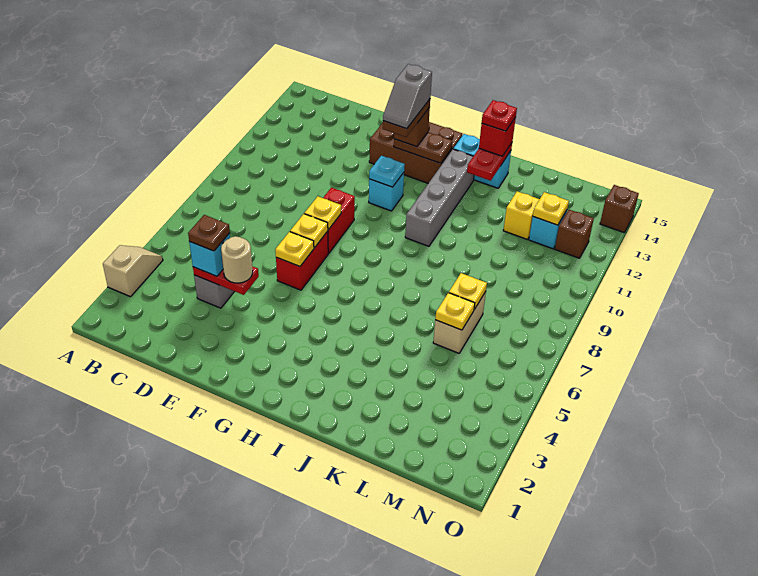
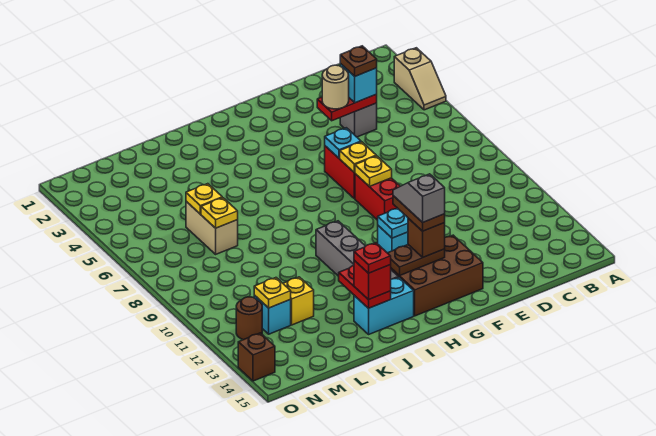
yellow plate F6 level 2 -> cyan plate F6 level 2
brown brick N12 level 1 -> brown round brick N12 level 1

